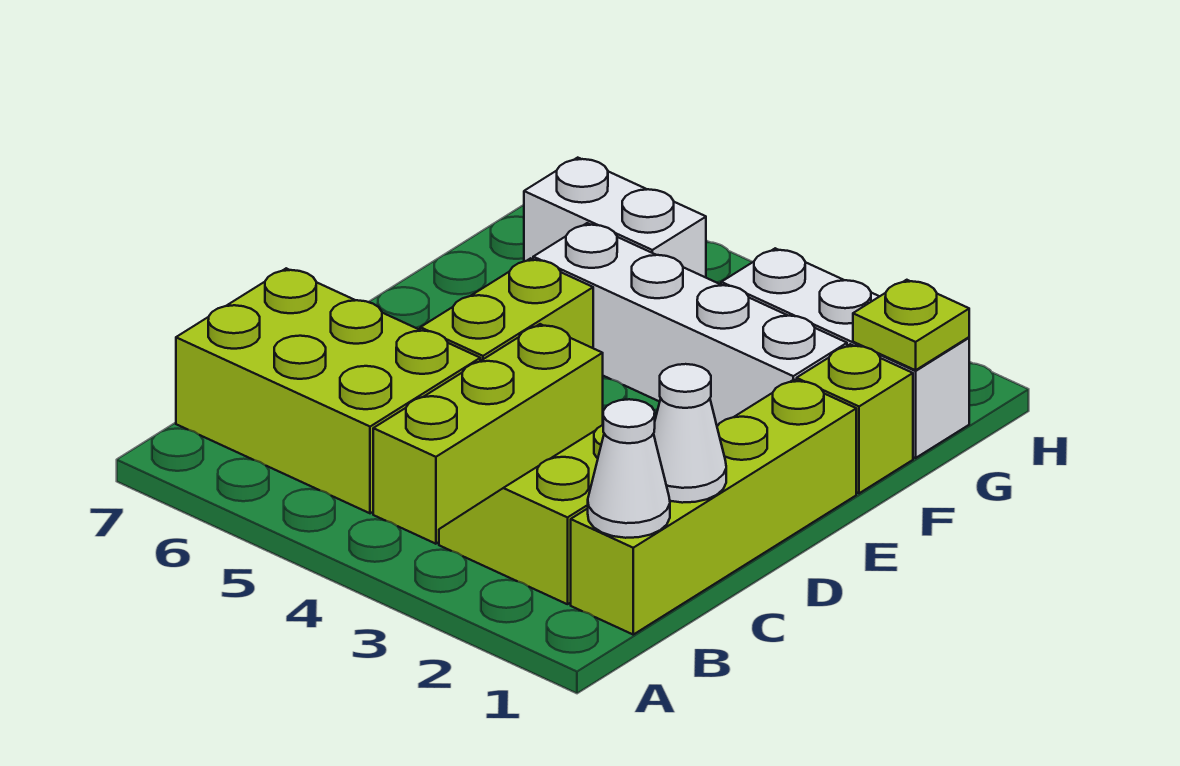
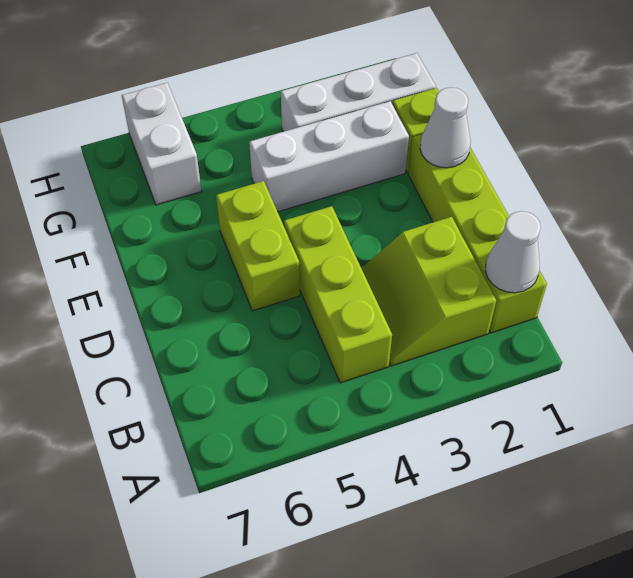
lime brick B5:C7 level 1 -> none
white cone C1 level 2 -> white cone E1 level 2
white brick F2:F5 level 1 -> white brick F2:F4 level 1
lime plate G1 level 2 -> none
white brick G5:G6 level 1 -> white brick G6:H6 level 1

